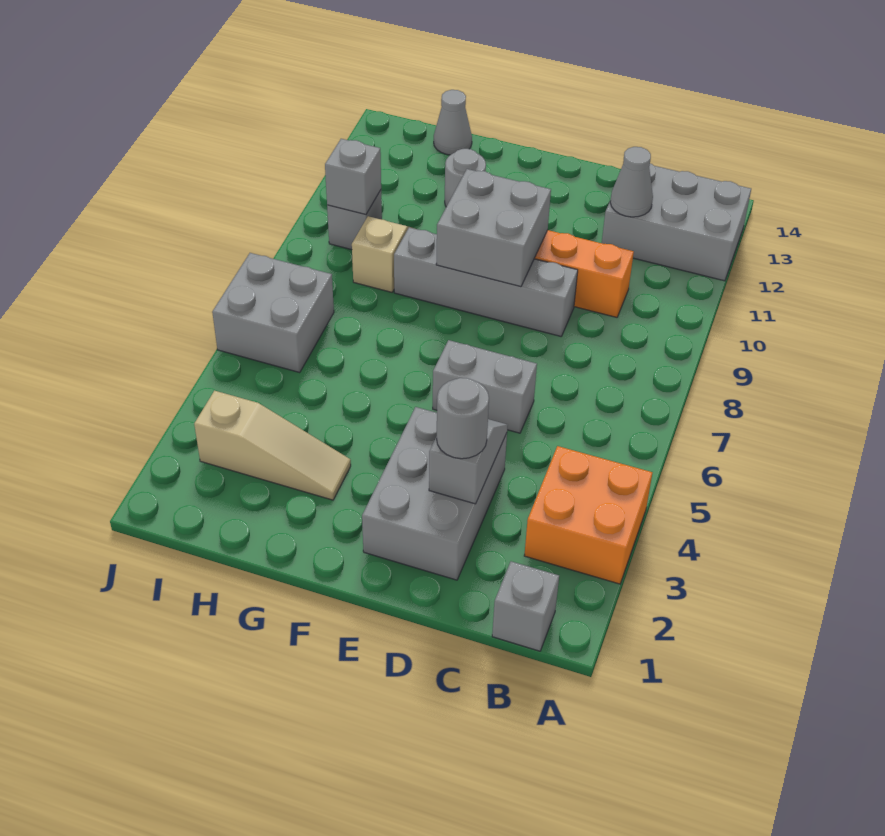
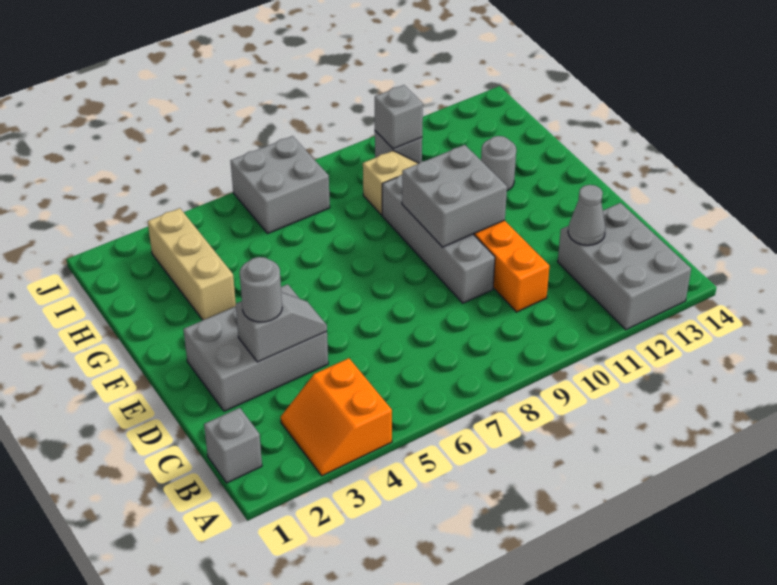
orange brick A3:B4 level 1 -> orange slope A3:B4 level 1 top 4
grey brick D6:E6 level 1 -> none
tan slope G3:I3 level 1 top I -> tan brick G3:I3 level 1
grey cone H14 level 1 -> none

